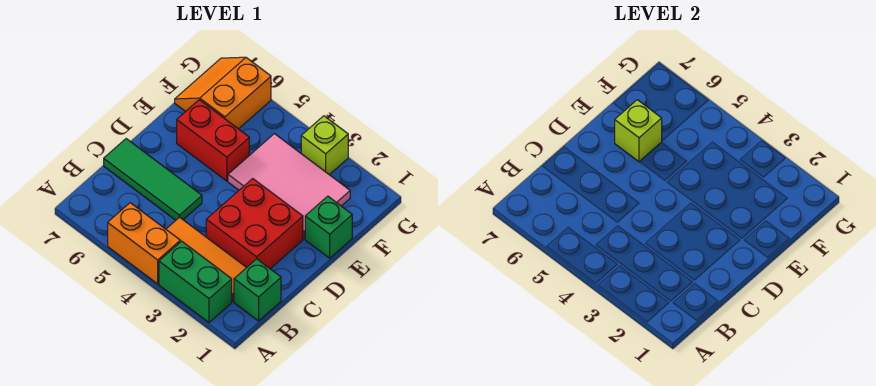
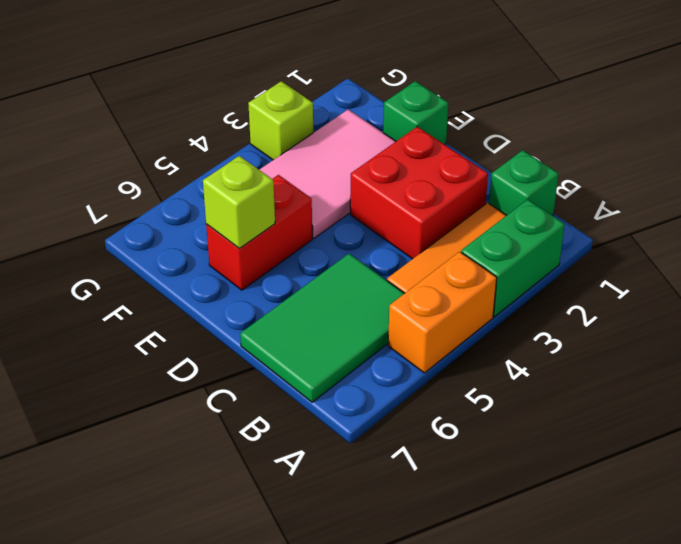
green tile C5:C7 level 1 -> green tile B5:C7 level 1
orange slope F6:G7 level 1 top 6 -> none

